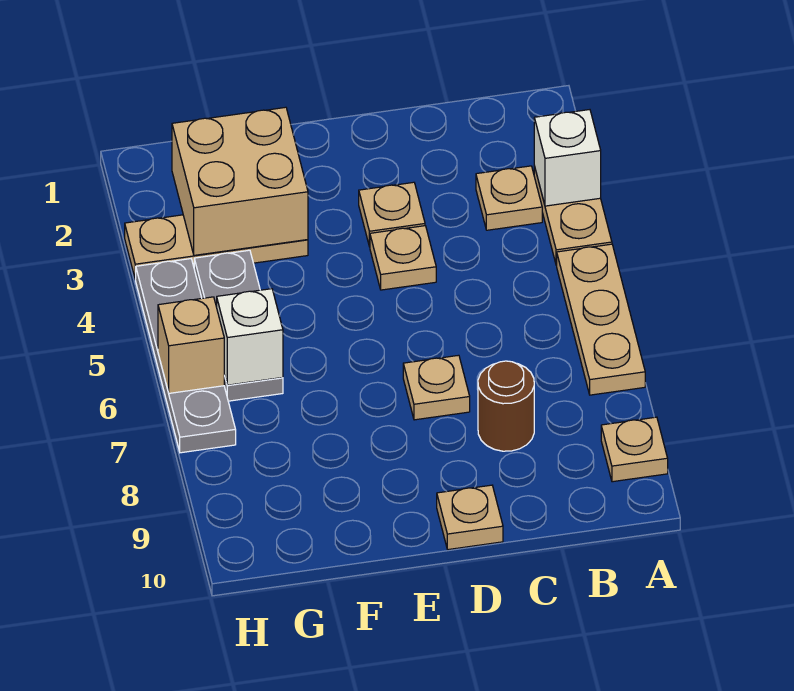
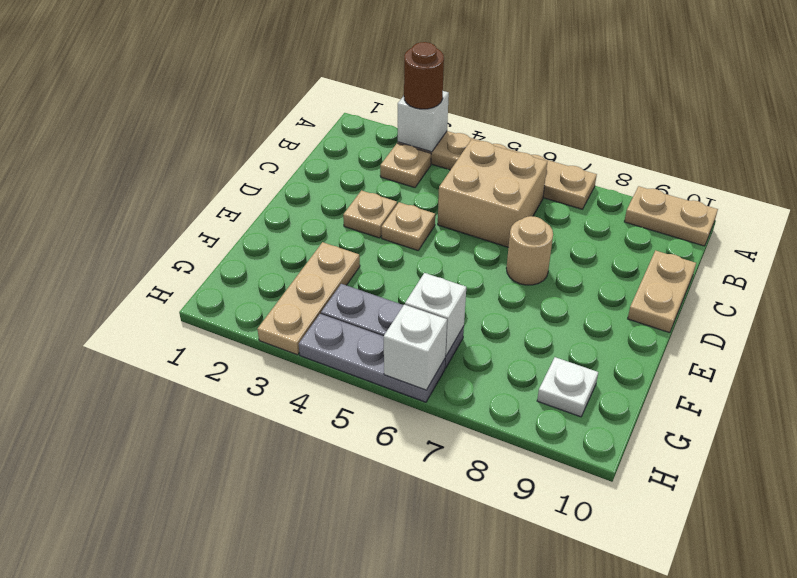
tan plate A9 level 1 -> tan plate A9:A10 level 1
brown round brick C8 level 1 -> brown round brick A3 level 3
tan plate D7 level 1 -> tan round brick D7 level 1
tan plate D10 level 1 -> tan plate C10:D10 level 1
tan brick F2:G3 level 2 -> tan brick B5:C6 level 1
none -> white plate G9 level 1
grey plate H4:H7 level 1 -> grey plate H4:H6 level 1
tan brick H6 level 2 -> white brick H6 level 2

